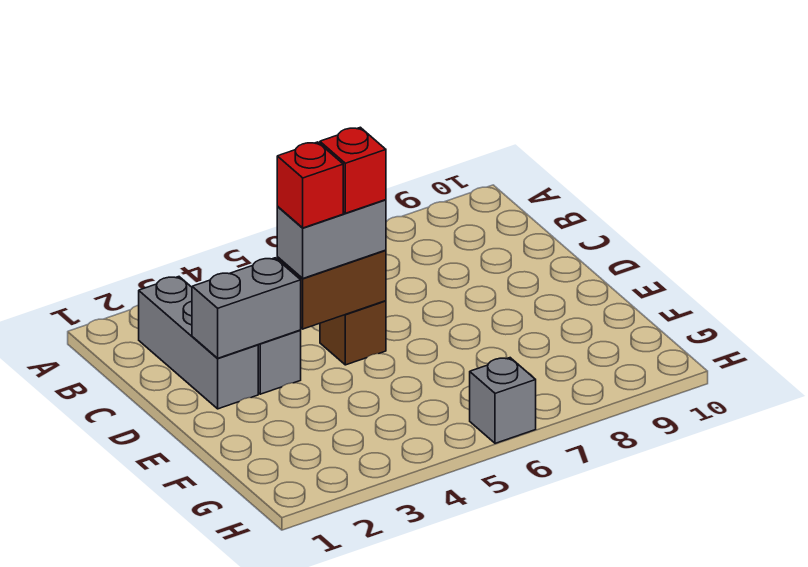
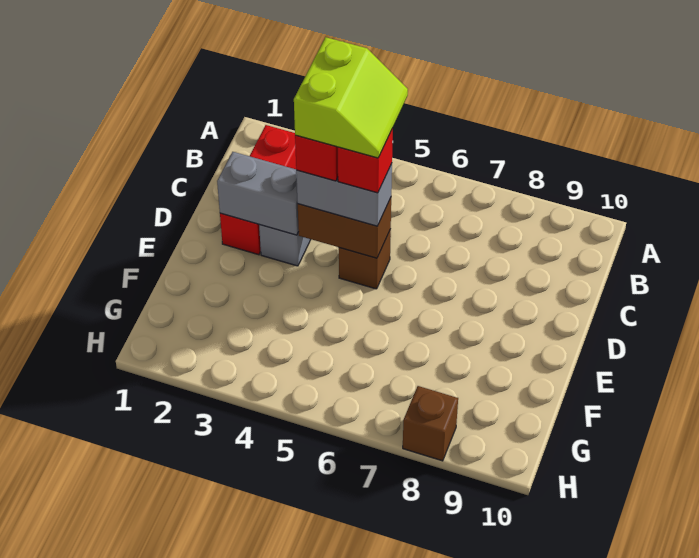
grey brick B2:D2 level 1 -> red brick B2:D2 level 1
none -> lime slope C4:D5 level 5 top 4
grey brick H6 level 1 -> none
none -> brown brick H8 level 1

